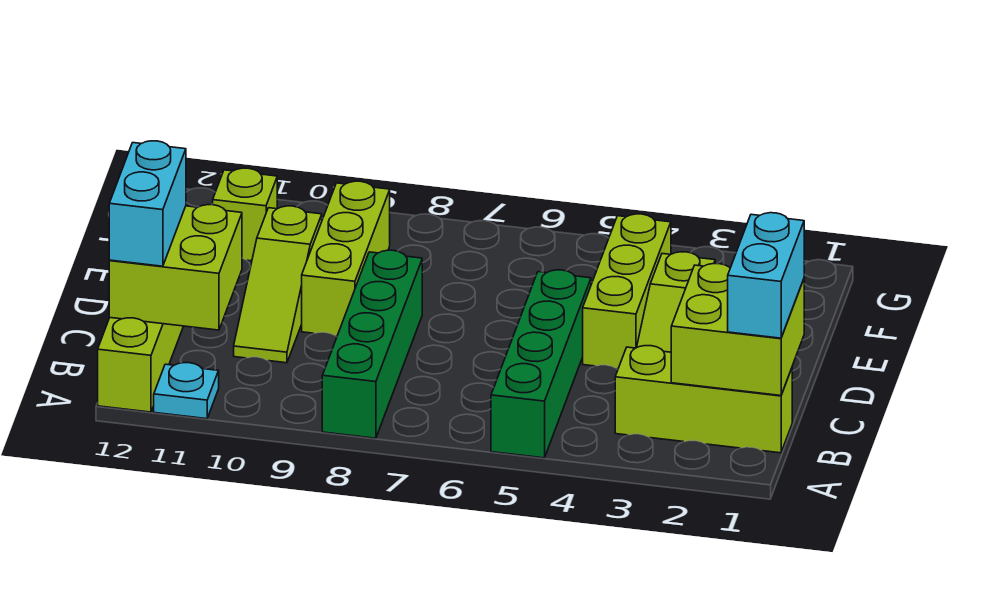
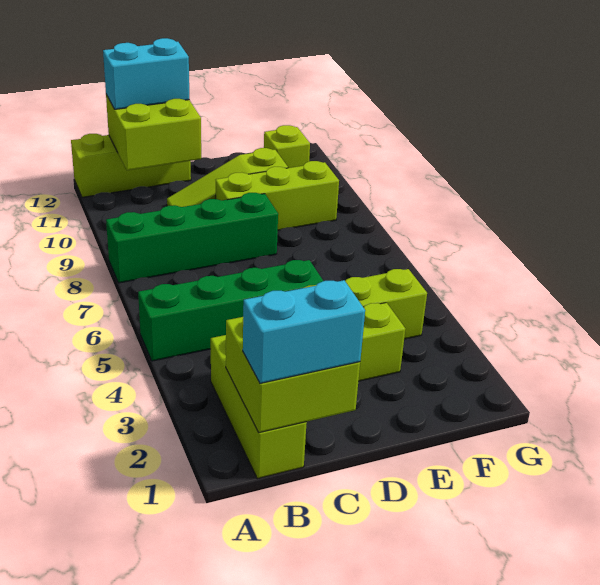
cyan plate A11 level 1 -> none

